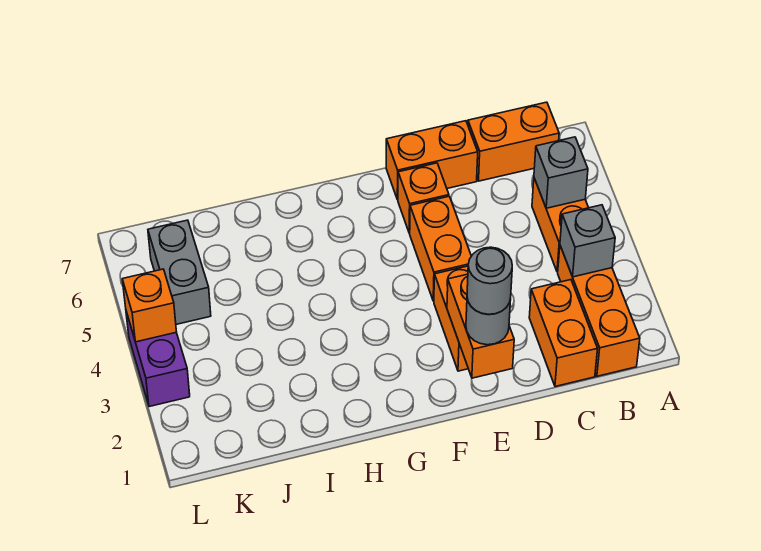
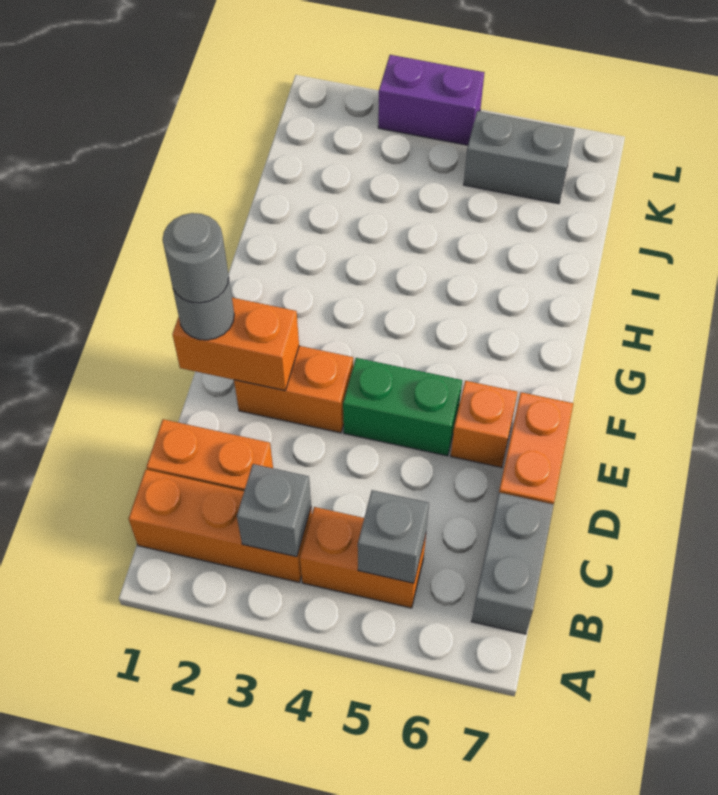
orange brick B7:C7 level 1 -> grey brick B7:C7 level 1
orange brick E4:E5 level 1 -> green brick E4:E5 level 1
orange brick L4 level 2 -> none

